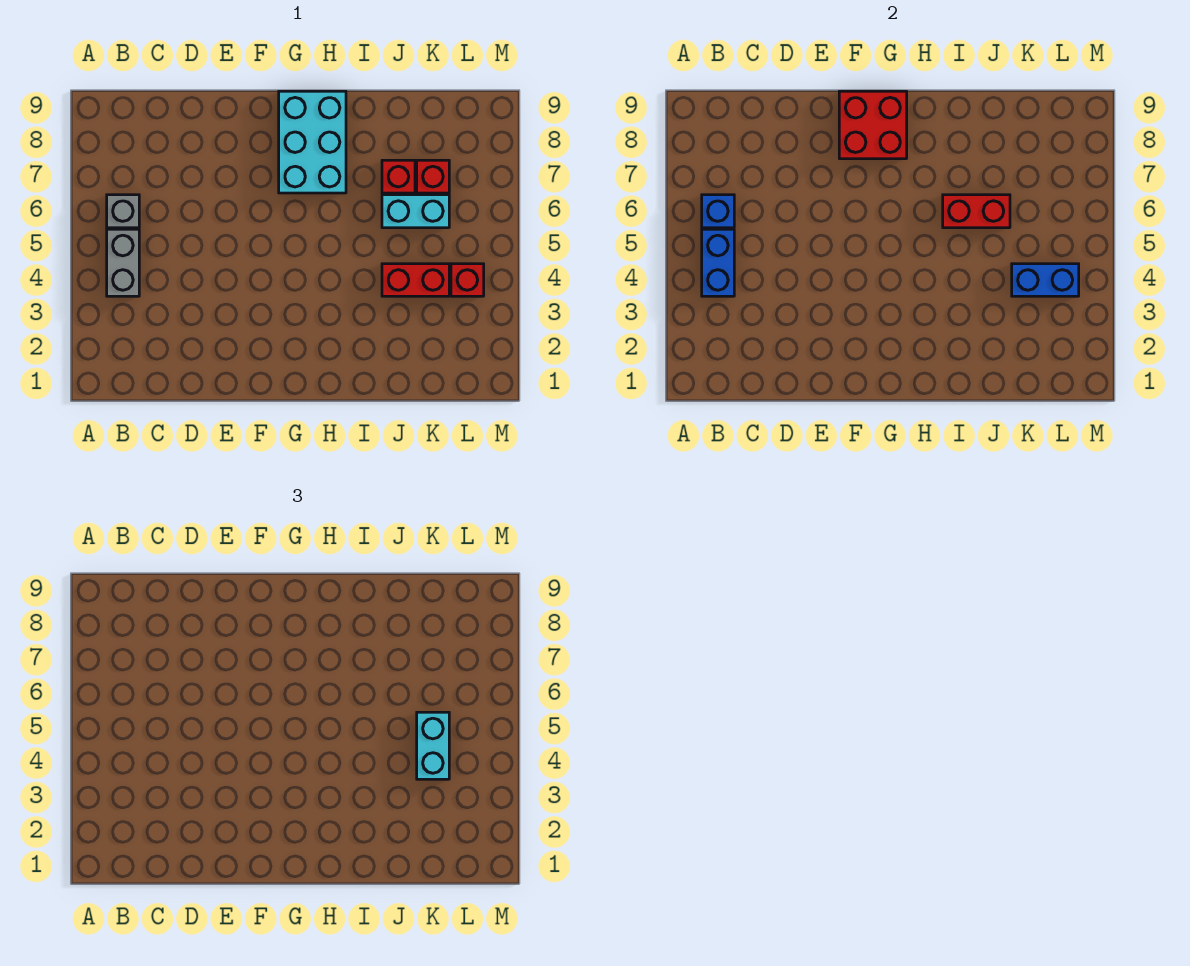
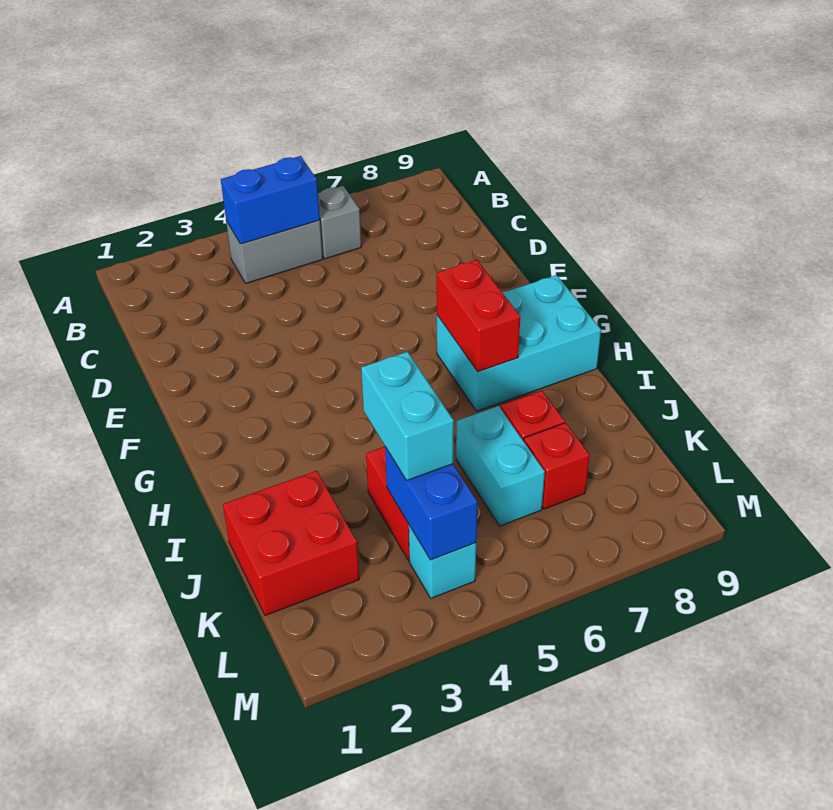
blue brick B6 level 2 -> none
red brick F8:G9 level 2 -> red brick J1:K2 level 1
red brick I6:J6 level 2 -> red brick G7:H7 level 2
cyan brick K4:K5 level 3 -> cyan brick J4:K4 level 3
red brick L4 level 1 -> cyan brick L4 level 1

